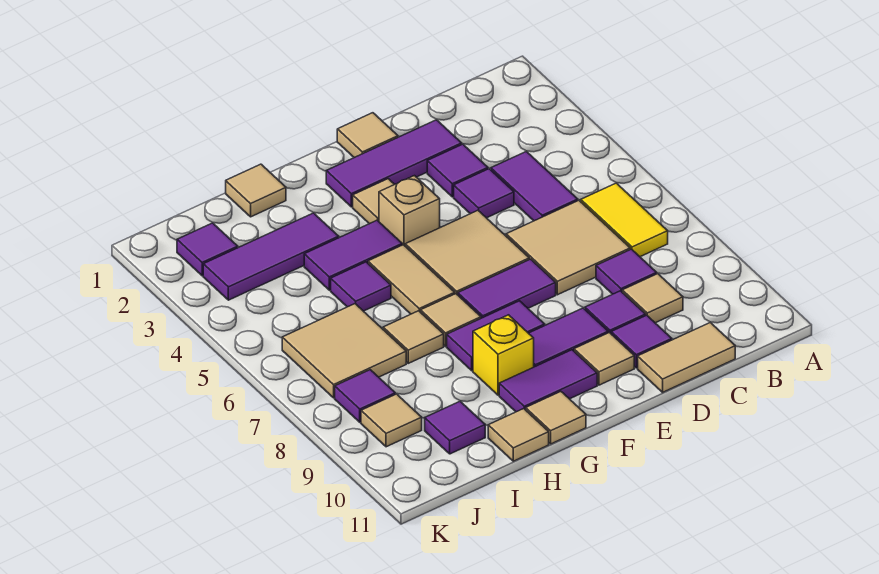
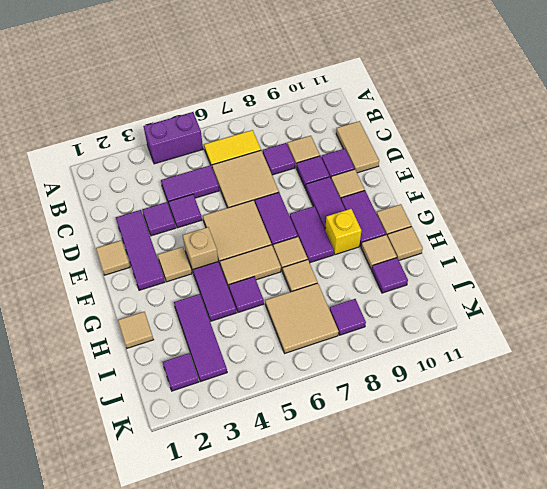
none -> purple brick A4:A5 level 1
tan tile J9 level 1 -> tan tile H10 level 1

